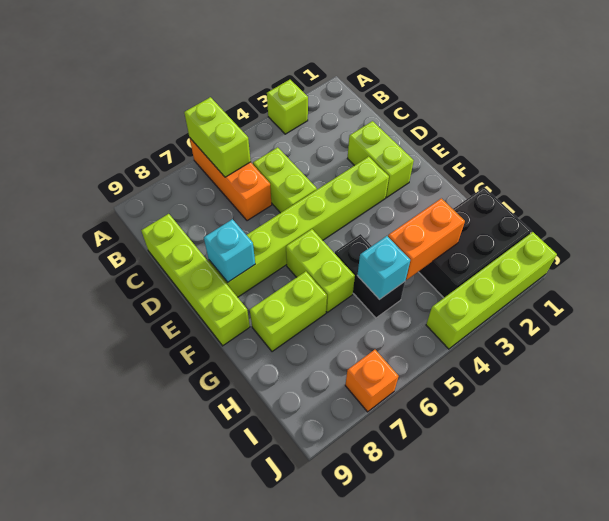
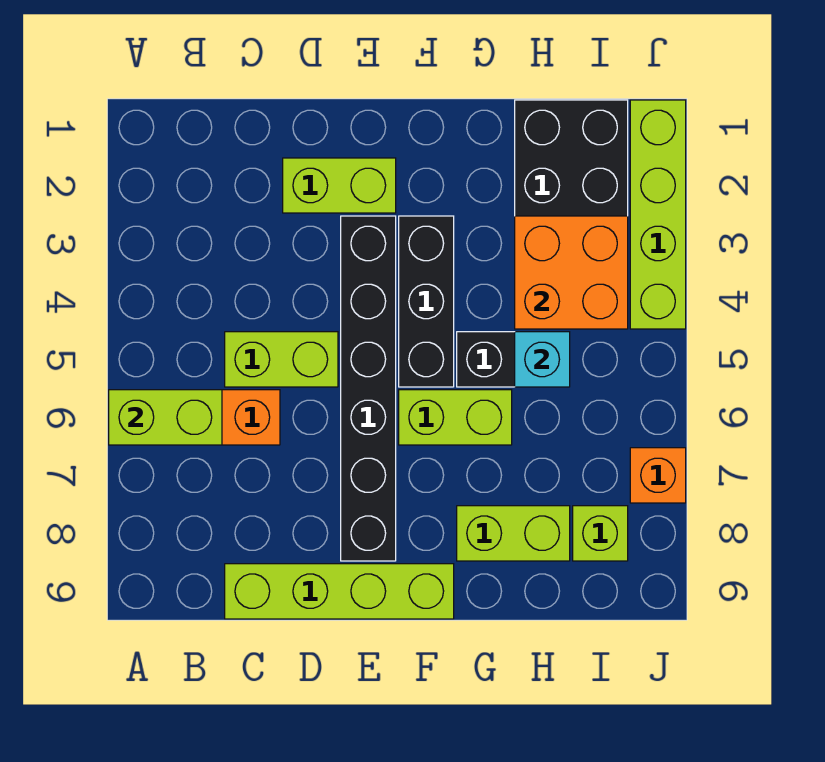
lime brick A3 level 1 -> lime brick I8 level 1
lime brick E3:E8 level 1 -> black brick E3:E8 level 1
cyan brick E8 level 2 -> none
none -> black brick F3:F5 level 1
lime brick G7:G8 level 1 -> lime brick G8:H8 level 1
orange brick H3:H4 level 2 -> orange brick H3:I4 level 2

